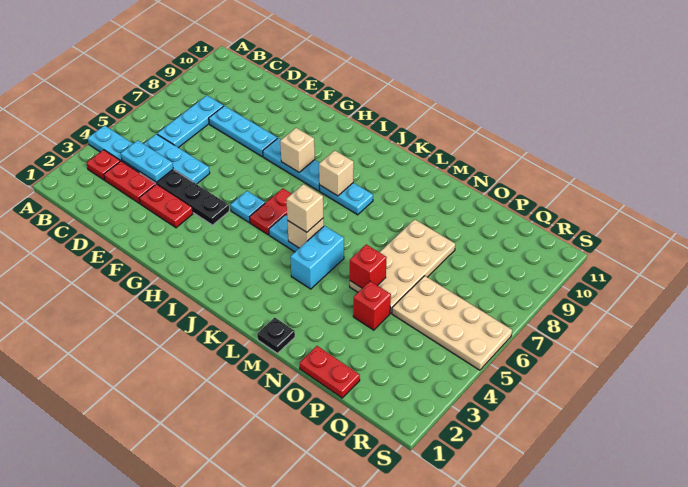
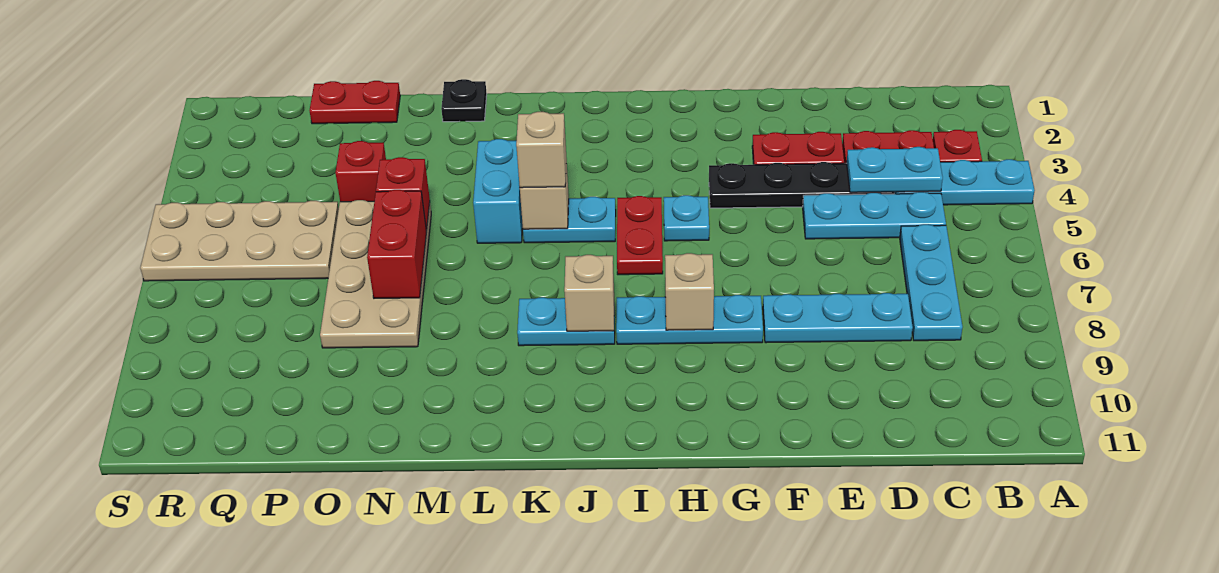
none -> red brick N6:N7 level 2

